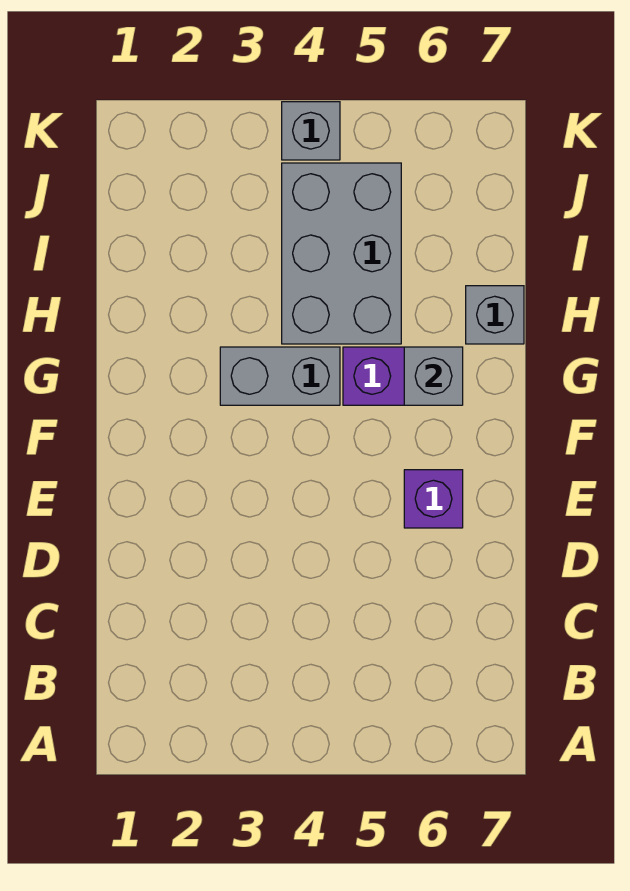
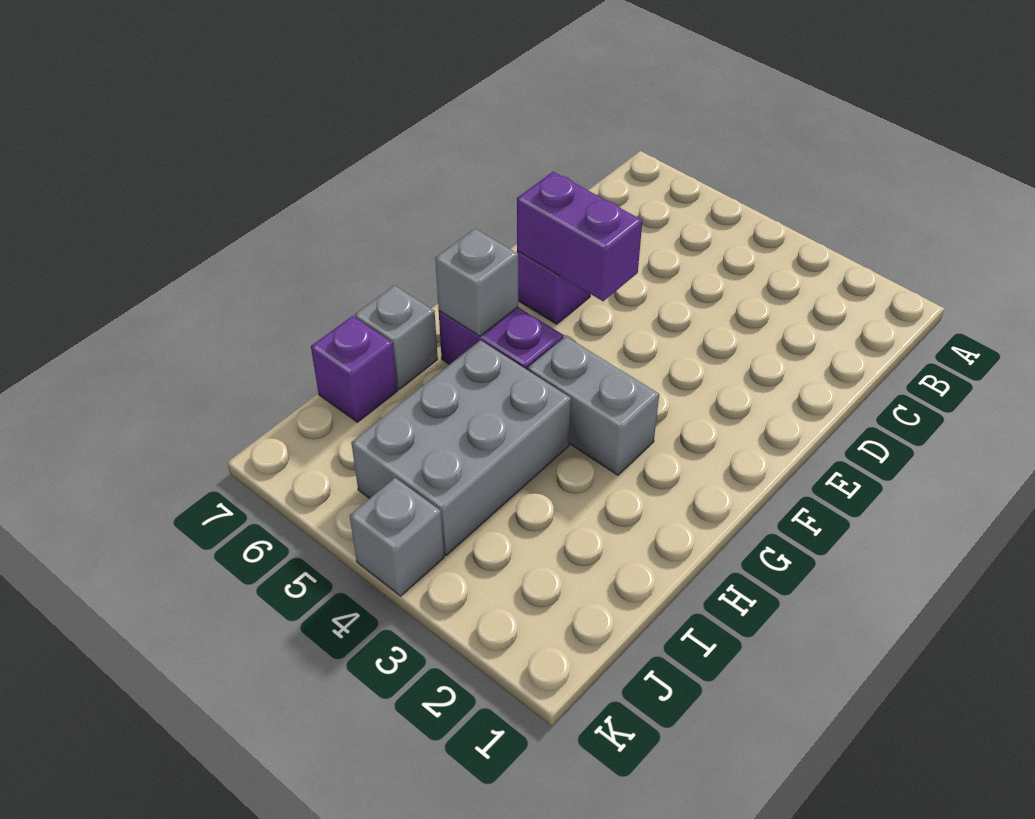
none -> purple brick E5:E6 level 2
none -> purple brick I7 level 1

